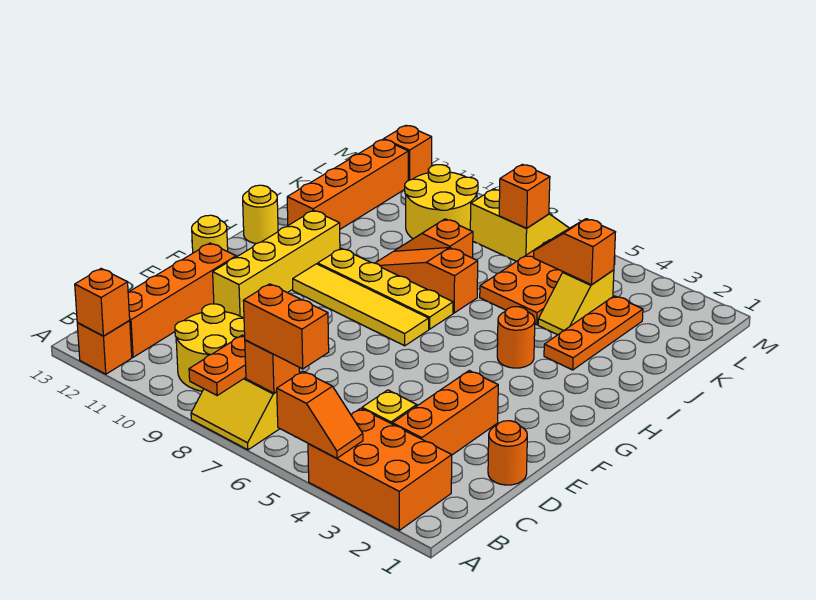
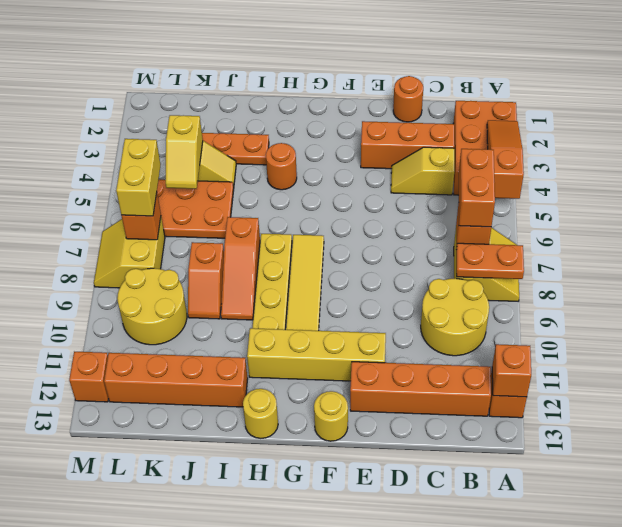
orange slope A4:A5 level 2 top 5 -> orange slope A3:A5 level 2 top 5
orange slope K4:K5 level 2 top 4 -> yellow slope K4:K5 level 2 top 4
none -> yellow brick L6:L7 level 3

